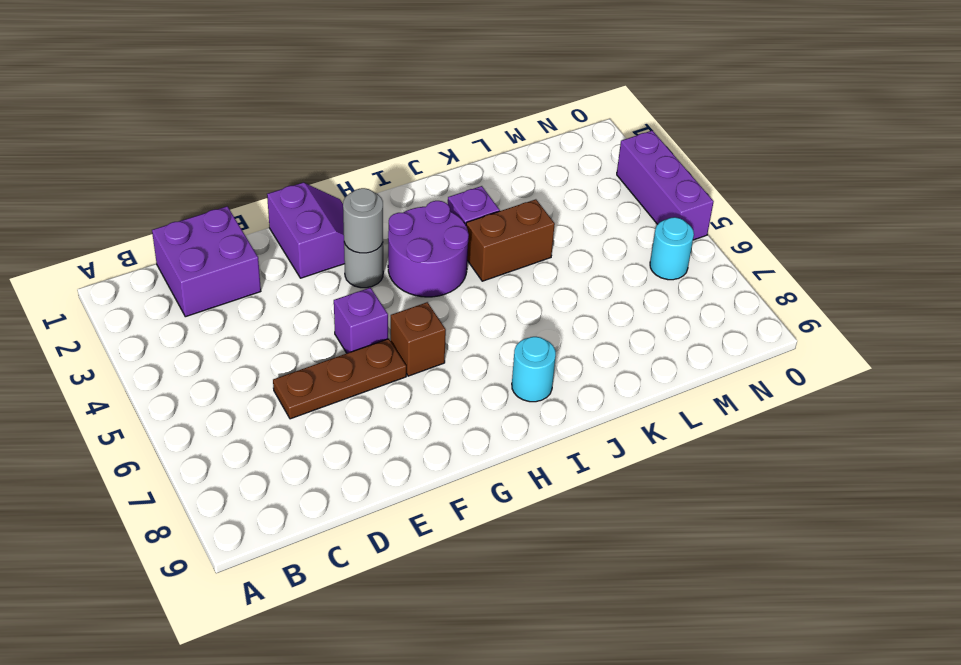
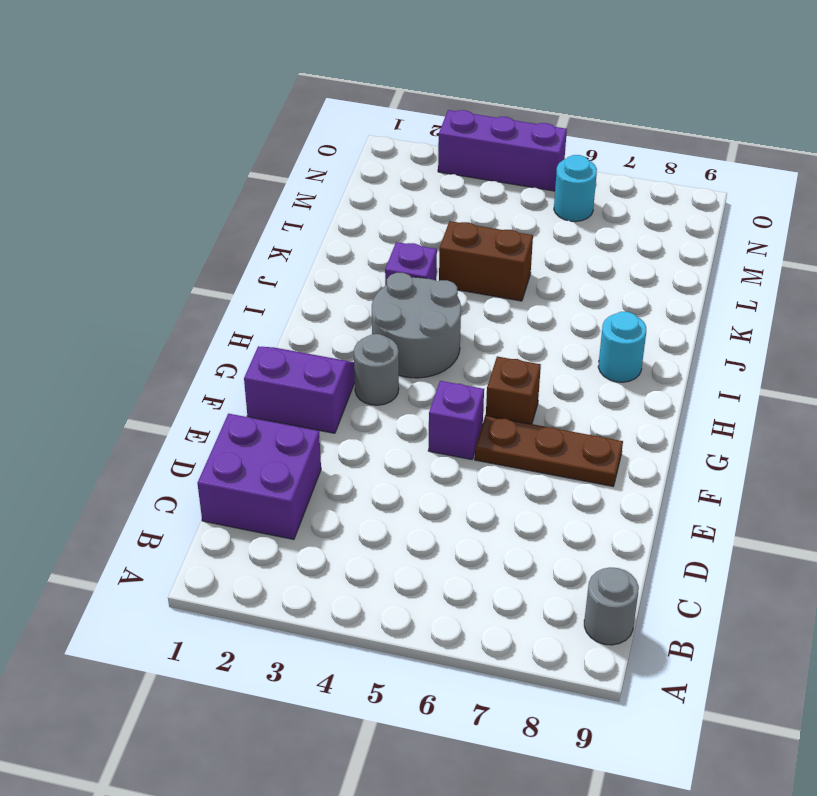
brown plate D6:F6 level 1 -> brown plate F6:F8 level 1
grey round brick G3 level 2 -> grey round brick B9 level 1
purple round brick H3:I4 level 1 -> grey round brick H3:I4 level 1
brown brick J4:K4 level 1 -> brown brick K4:K5 level 1

